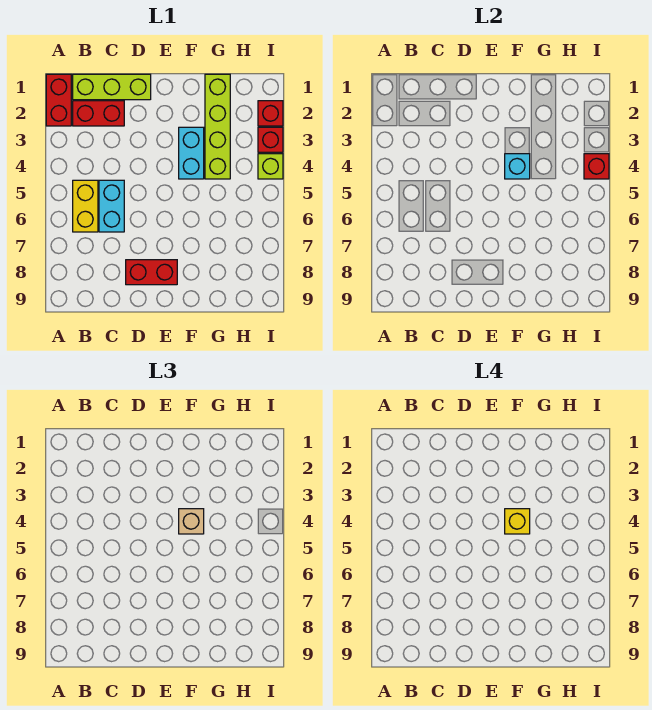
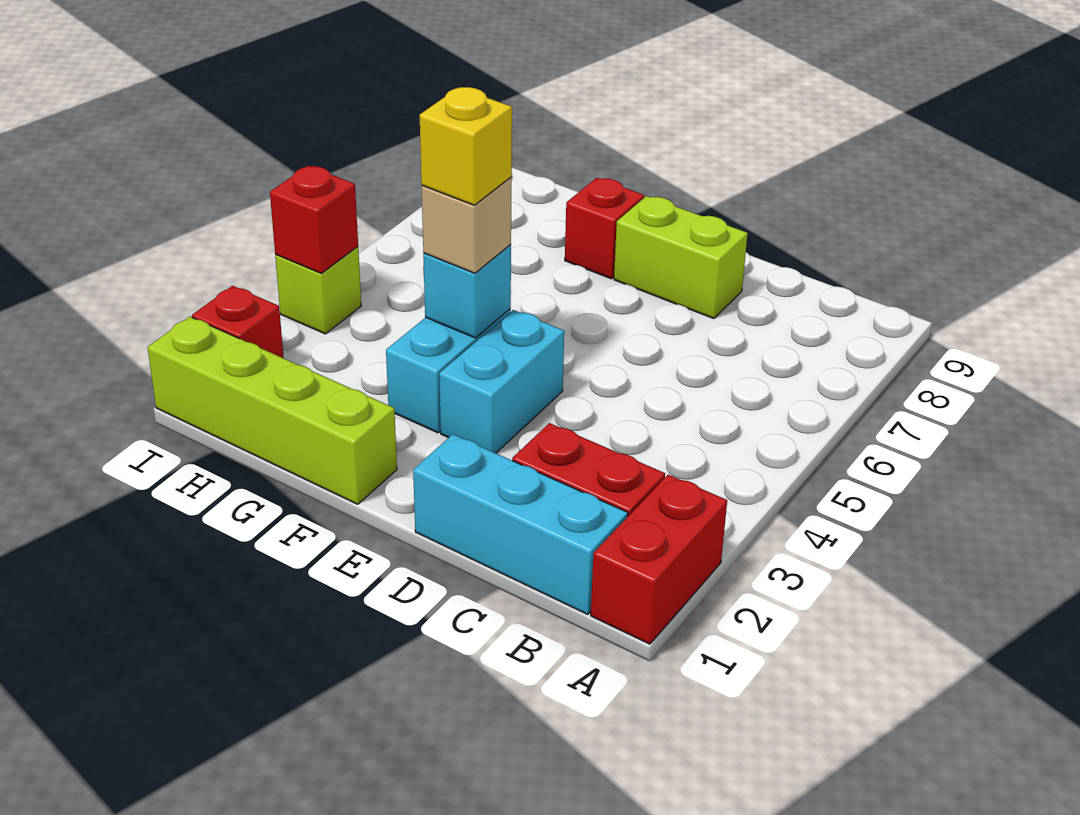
lime brick B1:D1 level 1 -> cyan brick B1:D1 level 1
yellow brick B5:B6 level 1 -> none
cyan brick C5:C6 level 1 -> cyan brick E3:E4 level 1
red brick D8:E8 level 1 -> lime brick D8:E8 level 1
lime brick G1:G4 level 1 -> lime brick F1:I1 level 1
red brick I3 level 1 -> red brick F8 level 1

